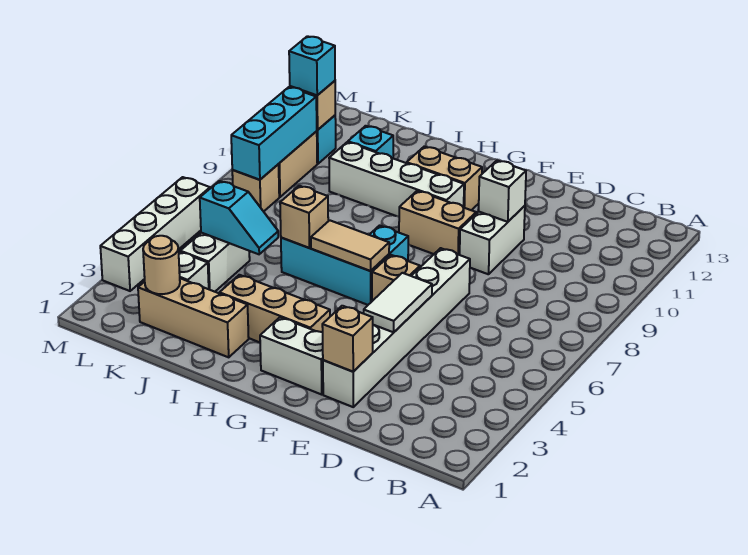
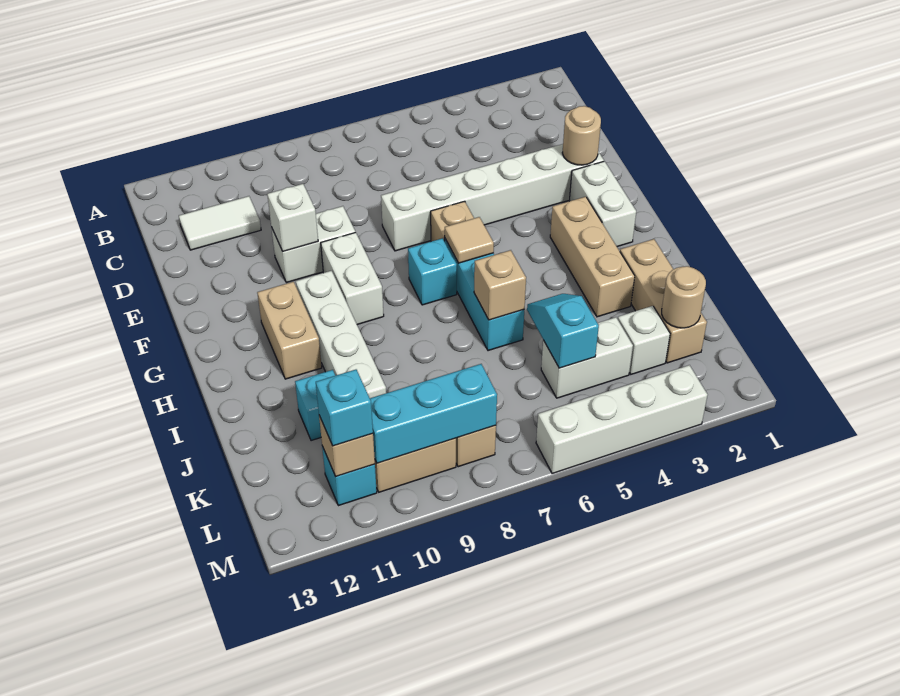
tan brick E2 level 2 -> tan round brick E2 level 2
white tile E4:E5 level 2 -> white tile C11:C12 level 1
tan brick F9:G9 level 1 -> white brick F9:G9 level 1
tan tile G6:H6 level 2 -> tan tile G6 level 2

